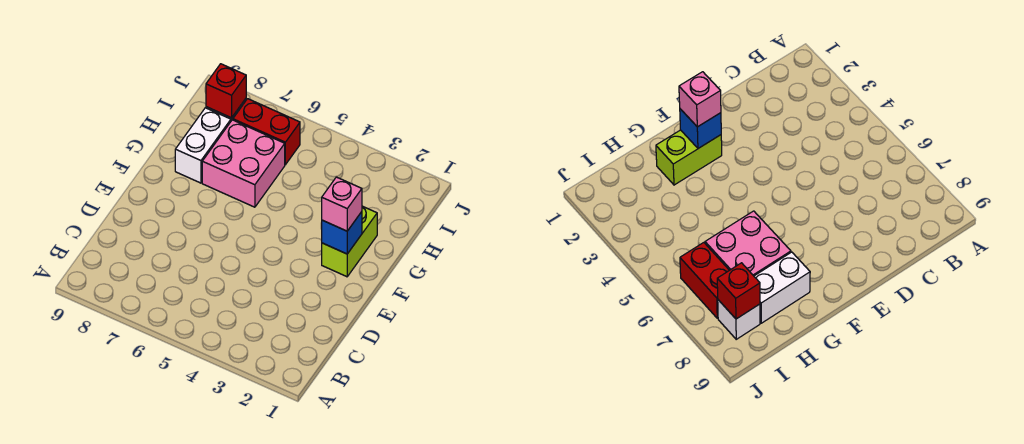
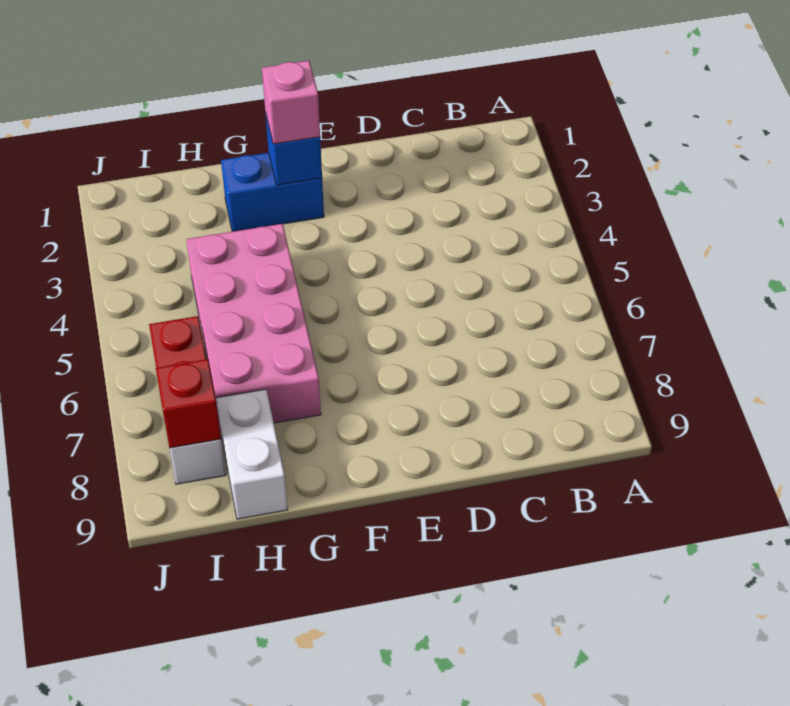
lime brick F2:G2 level 1 -> blue brick F2:G2 level 1
pink brick G6:H7 level 1 -> pink brick G4:H7 level 1
white brick G8:H8 level 1 -> white brick H8:H9 level 1

